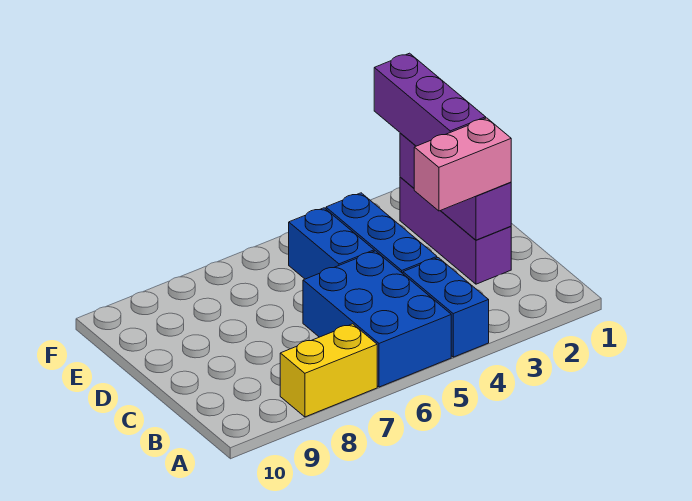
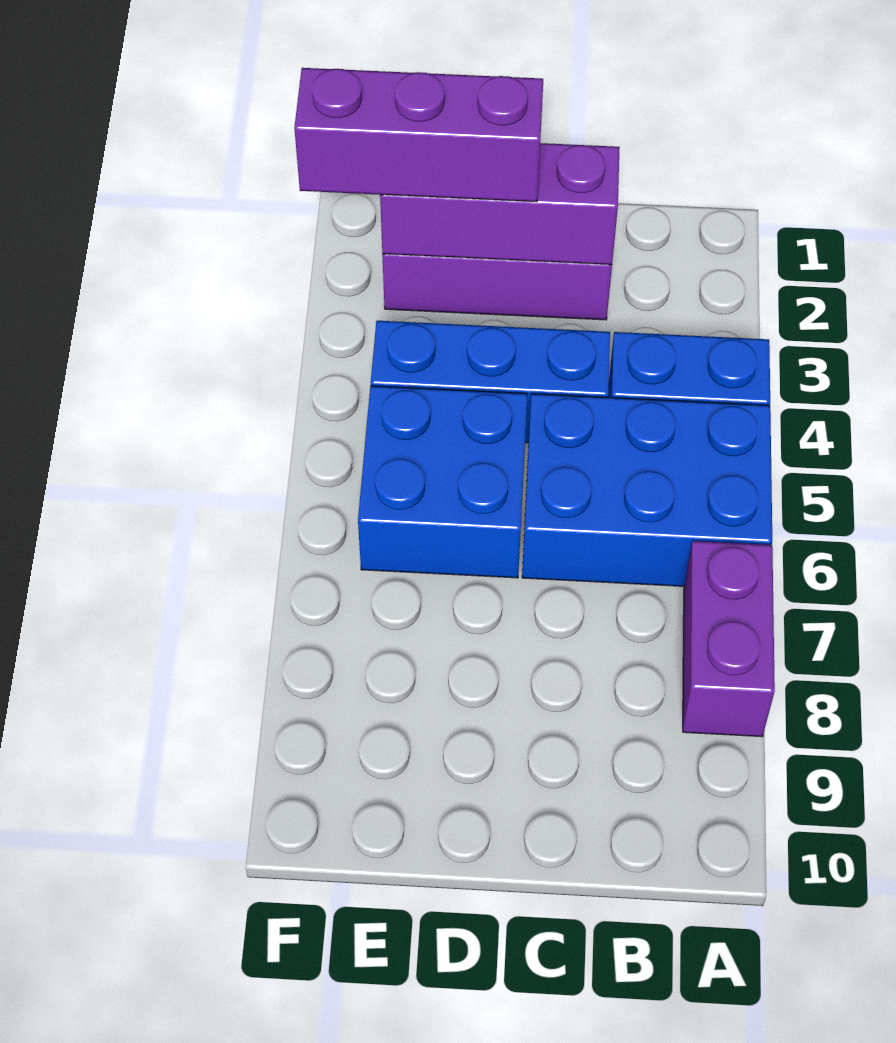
yellow brick A7:A8 level 1 -> purple brick A7:A8 level 1
pink brick C2:C3 level 3 -> none
blue brick D5:E5 level 1 -> blue brick D5:E6 level 1

